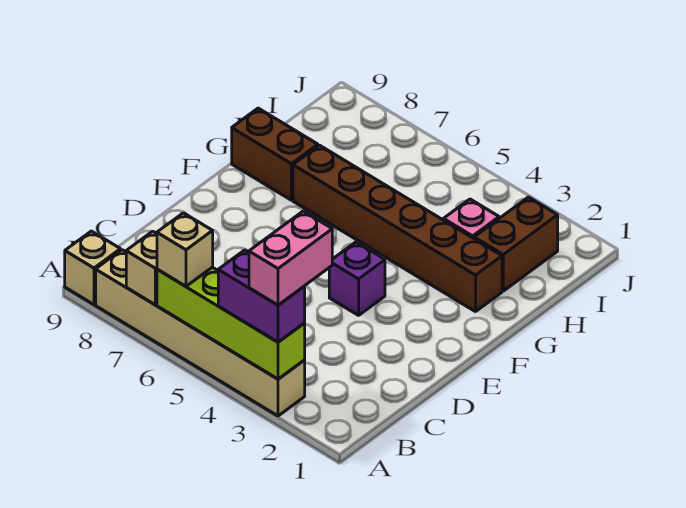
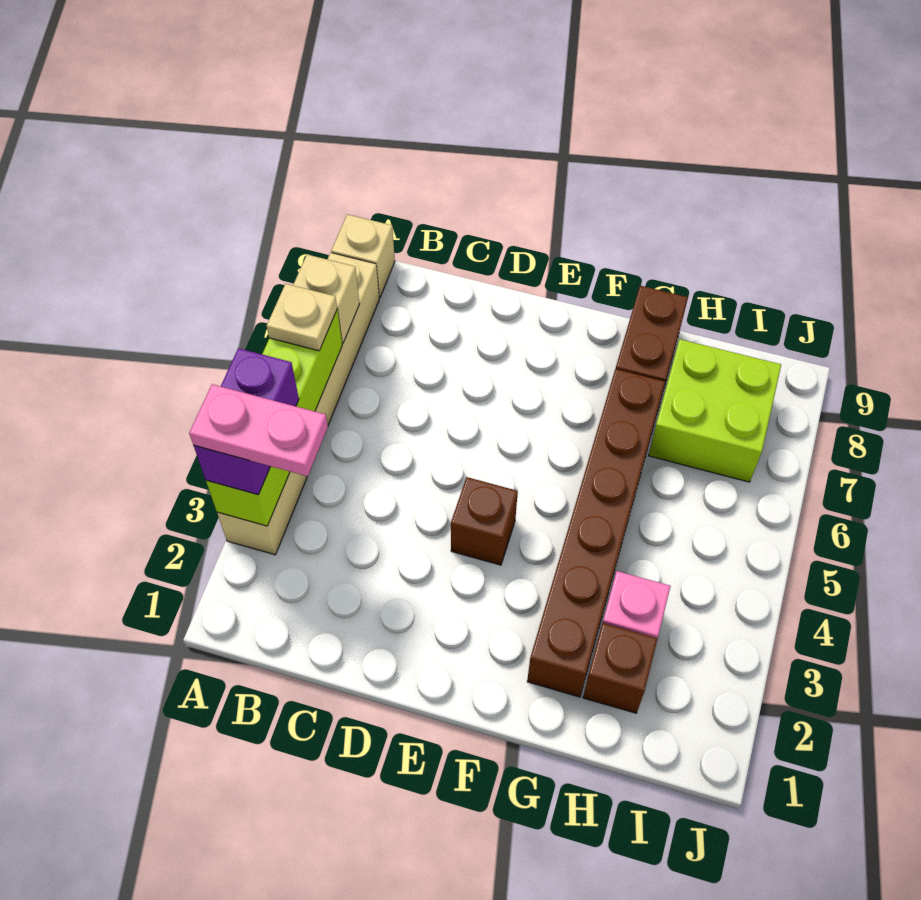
pink brick A3:B3 level 4 -> pink plate A3:B3 level 4
tan brick A6 level 3 -> tan plate A6 level 3
purple brick E4 level 1 -> brown brick E4 level 1
brown brick H2:I2 level 1 -> brown brick H2 level 1
none -> lime brick H7:I8 level 1

